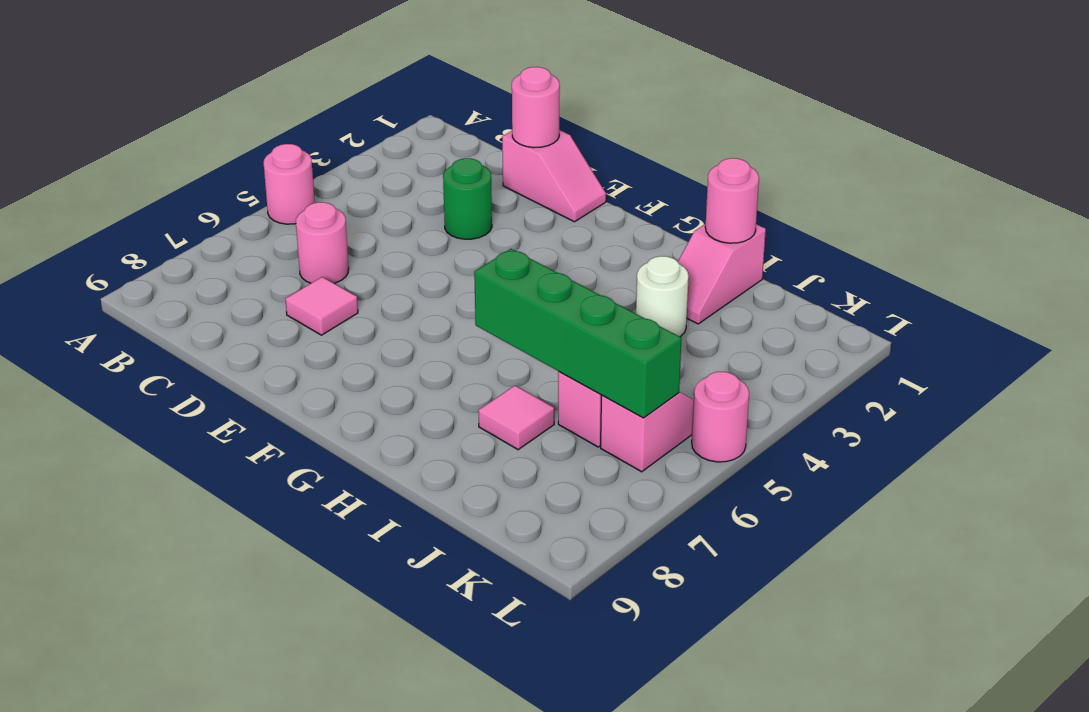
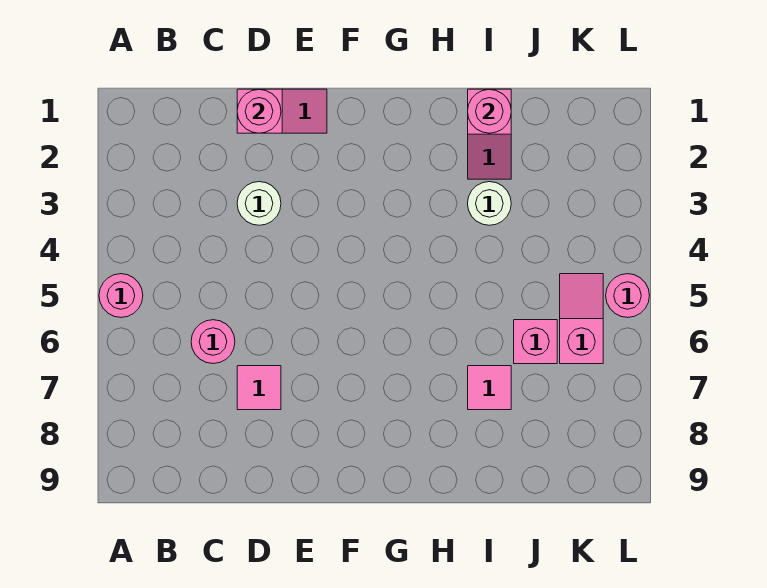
green round brick D3 level 1 -> white round brick D3 level 1
green brick H6:K6 level 2 -> none

